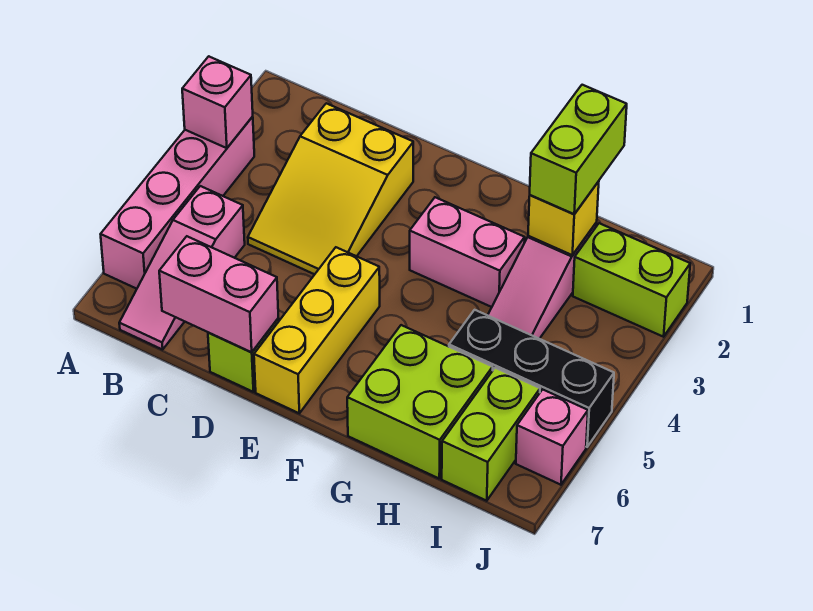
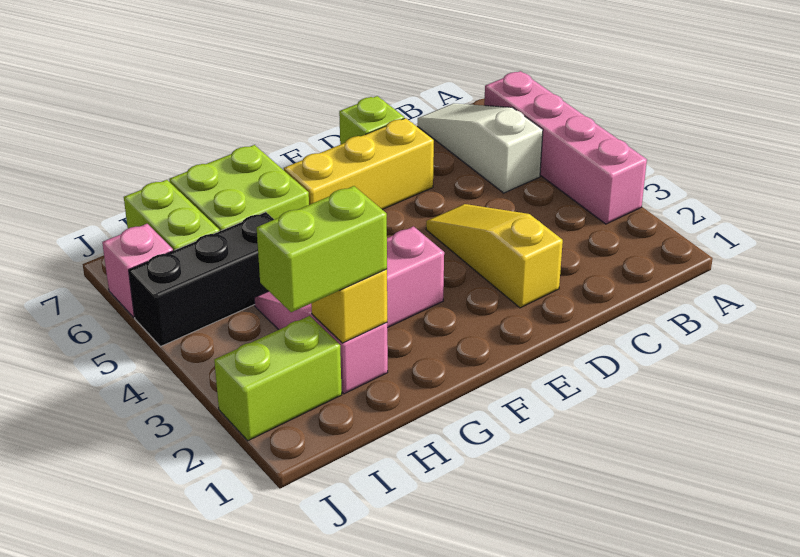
pink brick A3 level 2 -> none
pink slope B5:B7 level 1 top 5 -> white slope B5:B7 level 1 top 5
yellow slope C2:D4 level 1 top 2 -> yellow slope D2:D4 level 1 top 2
pink brick C7:D7 level 2 -> none
yellow brick E5:E7 level 1 -> yellow brick D6:F6 level 1
lime brick H1:H2 level 3 -> lime brick H2:I2 level 3

